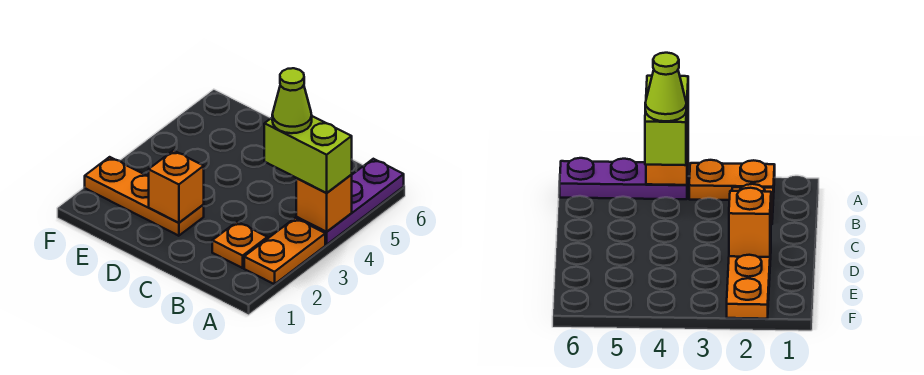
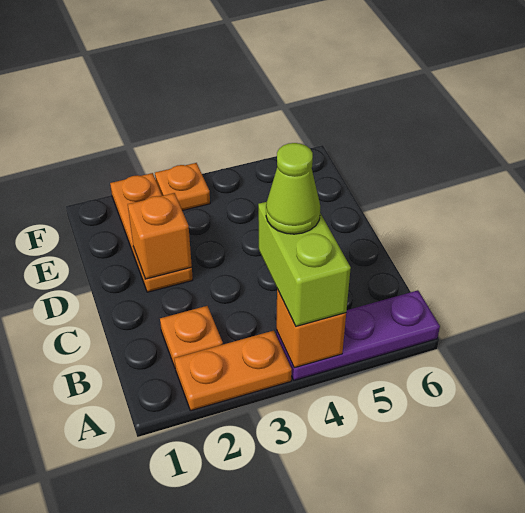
none -> orange plate F3 level 1

